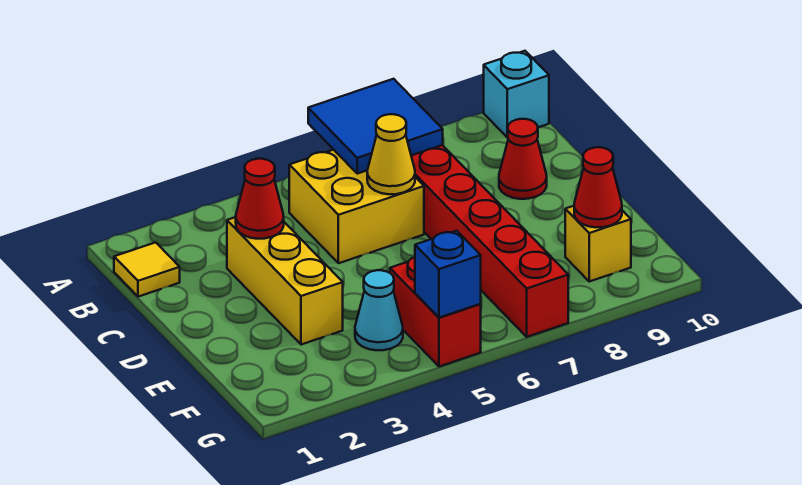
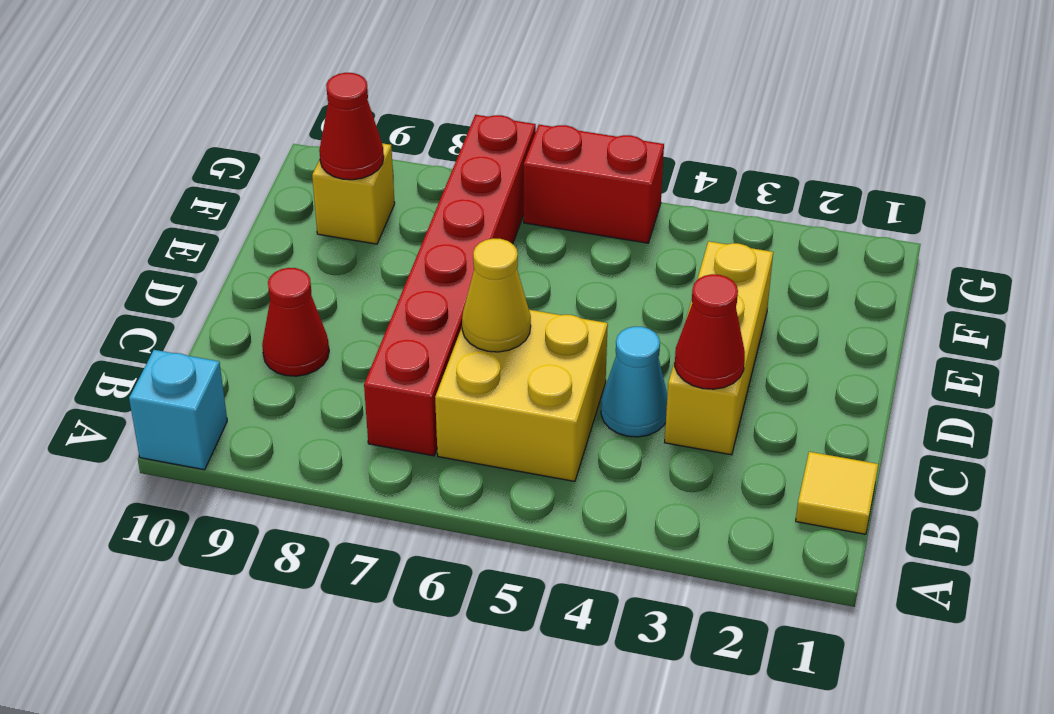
blue tile A6:B7 level 2 -> none
cyan cone F4 level 1 -> cyan cone C4 level 1
red brick F5:G5 level 1 -> red brick G5:G6 level 1
blue brick G5 level 2 -> none

